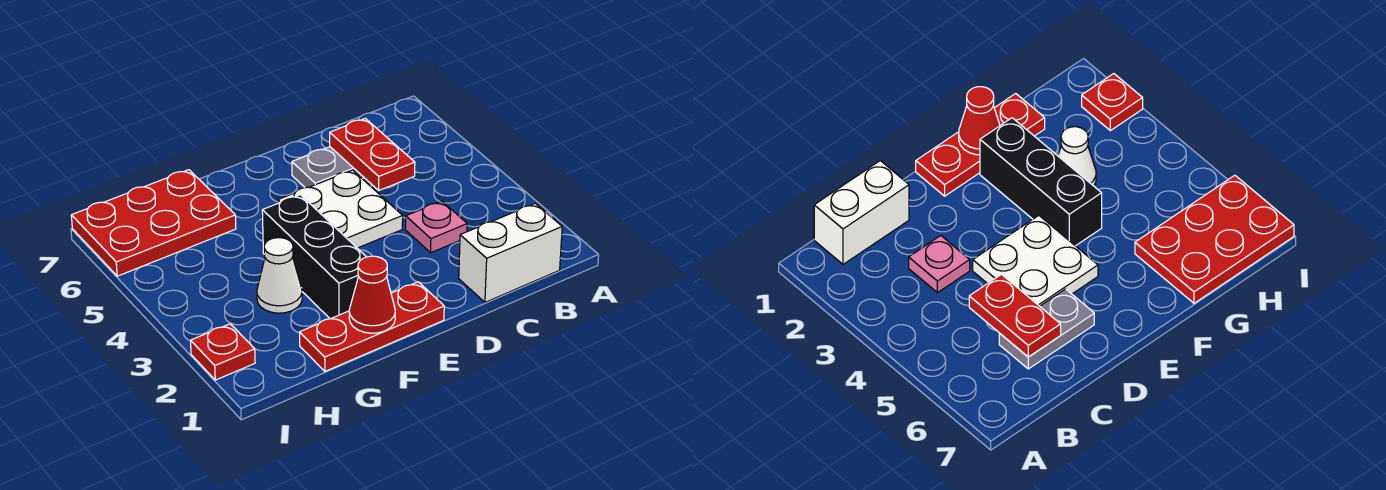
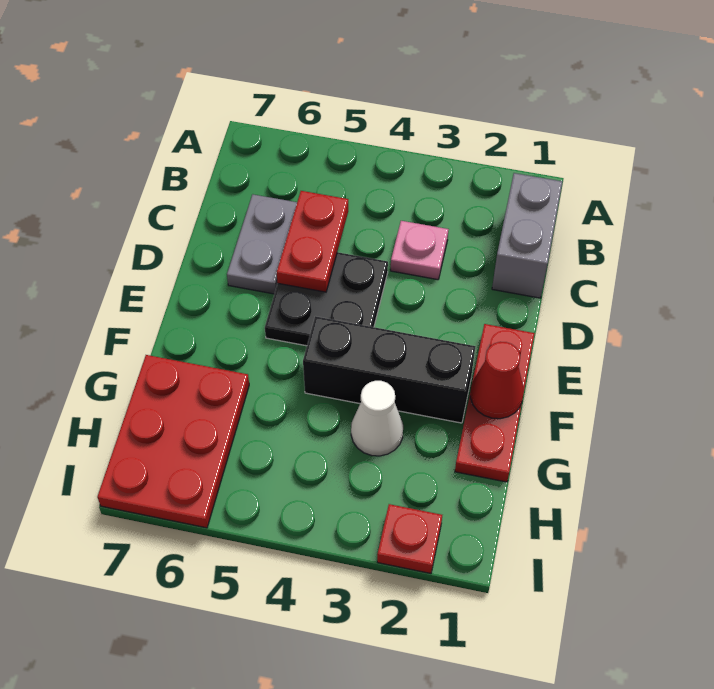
white brick B1:C1 level 1 -> grey brick B1:C1 level 1
red plate C5:C6 level 2 -> red plate C5:D5 level 2
white plate D4:E5 level 1 -> black plate D4:E5 level 1

